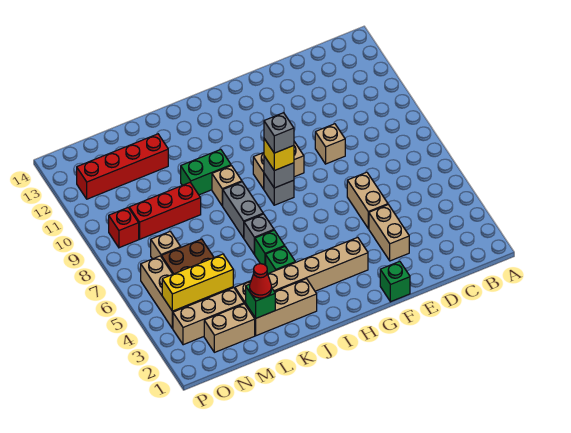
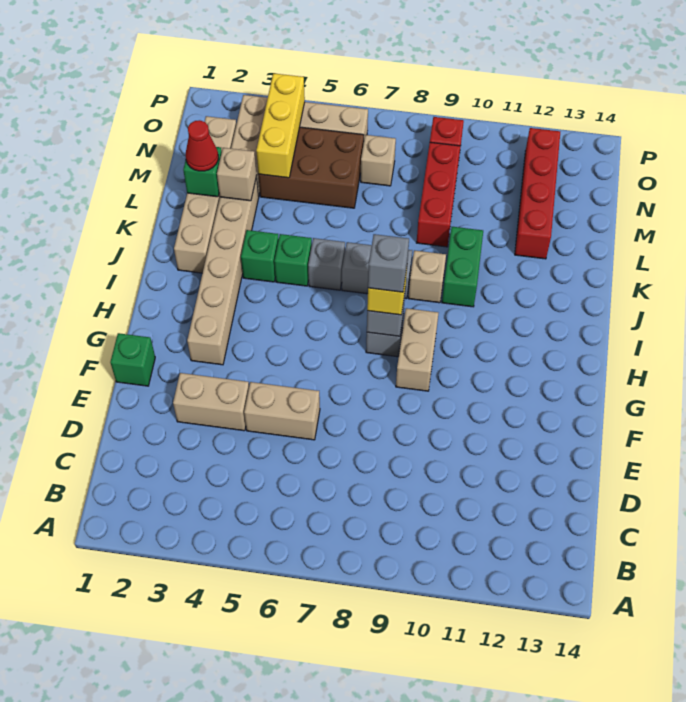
tan brick E9 level 1 -> tan brick L3 level 2

